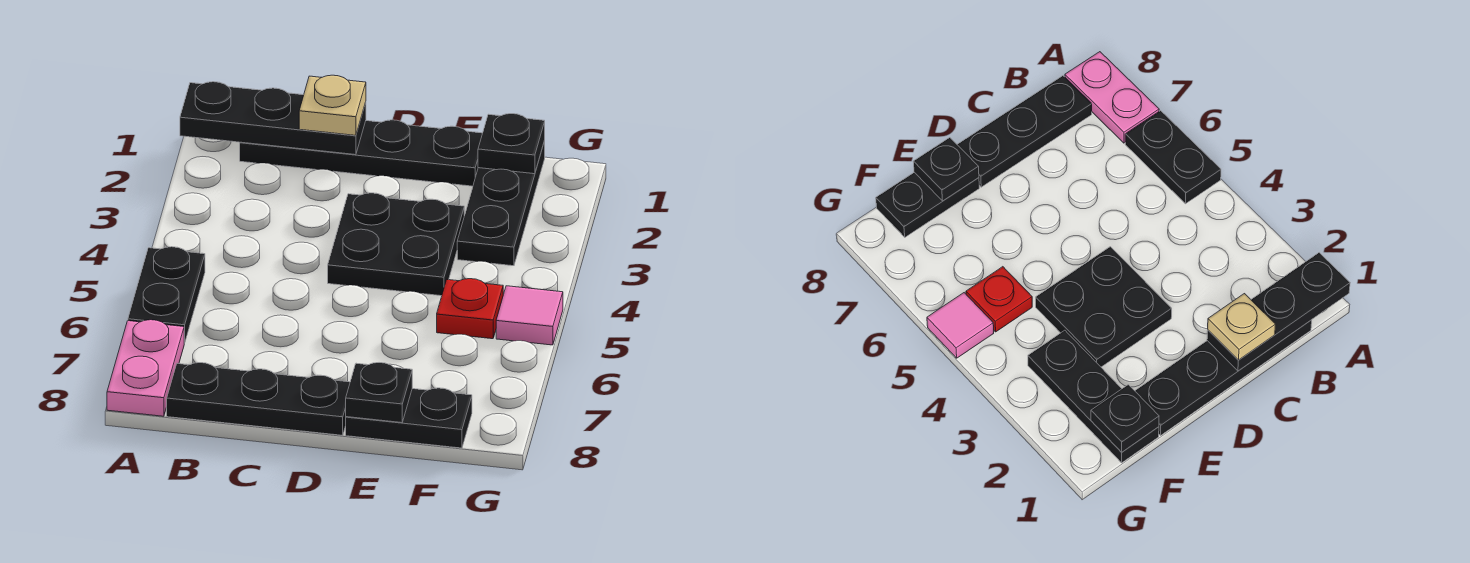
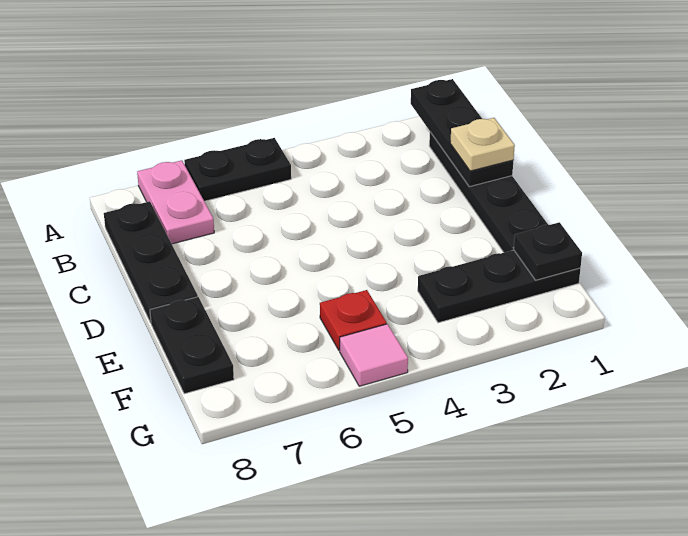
pink plate A7:A8 level 1 -> pink plate A7:B7 level 1
black plate D3:E4 level 1 -> none
black plate E8 level 2 -> none

